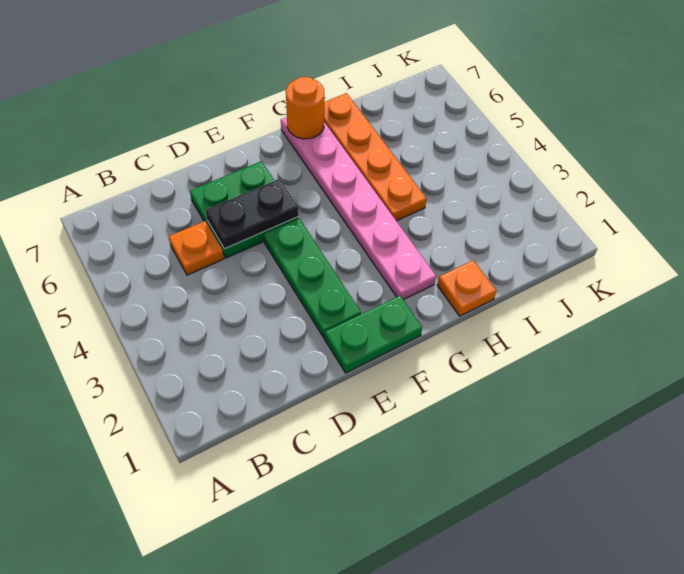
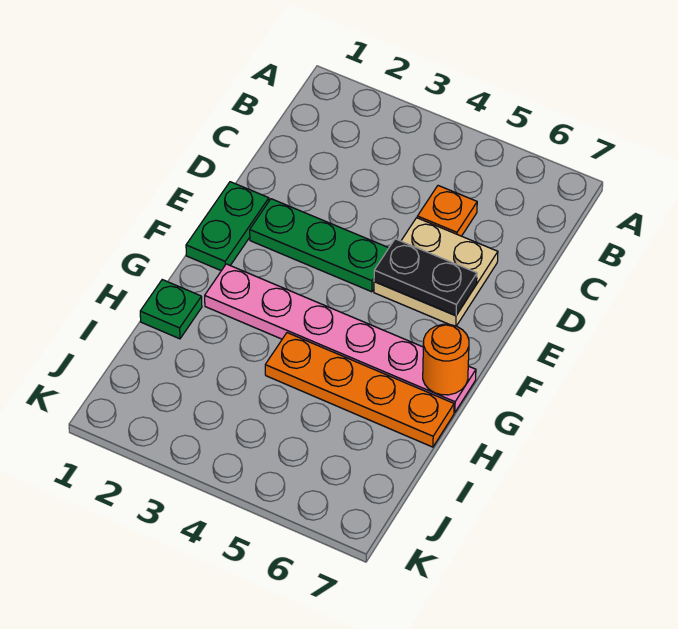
green plate D5:E6 level 1 -> tan plate D5:E6 level 1
black plate D5:E5 level 2 -> black plate E5:E6 level 2
orange plate H1 level 1 -> green plate H1 level 1

